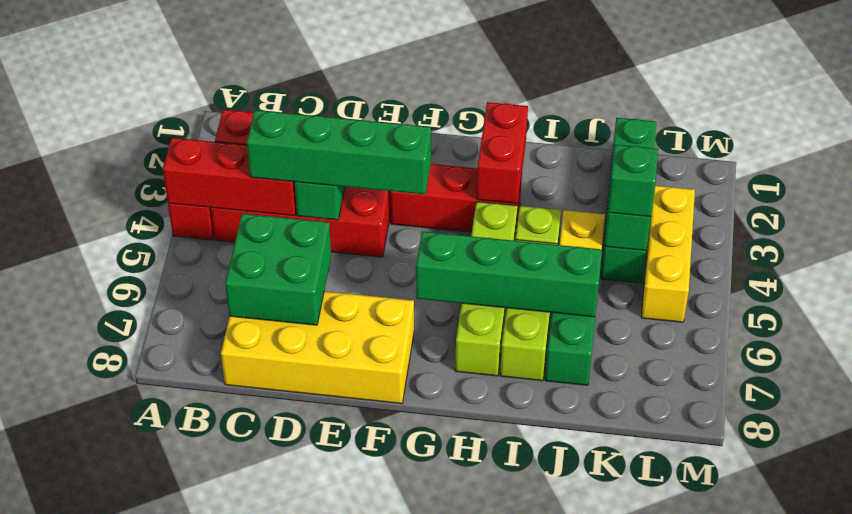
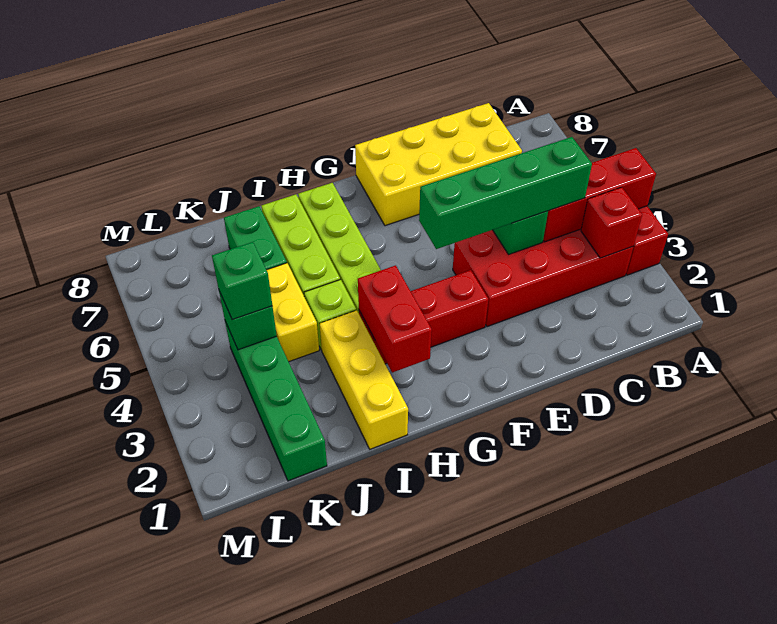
green brick C6:D7 level 2 -> none
green brick G6:J6 level 2 -> none
yellow brick L3:L5 level 1 -> yellow brick I1:I3 level 1

